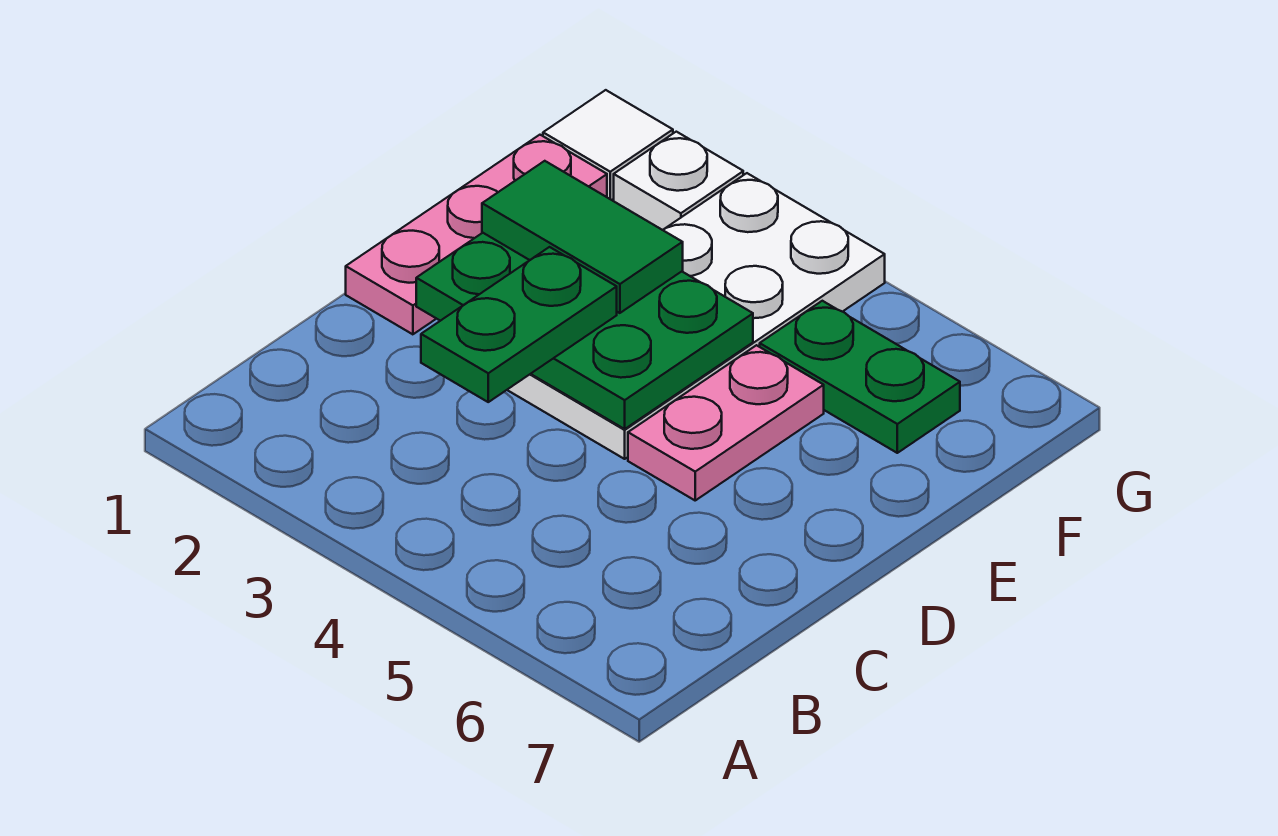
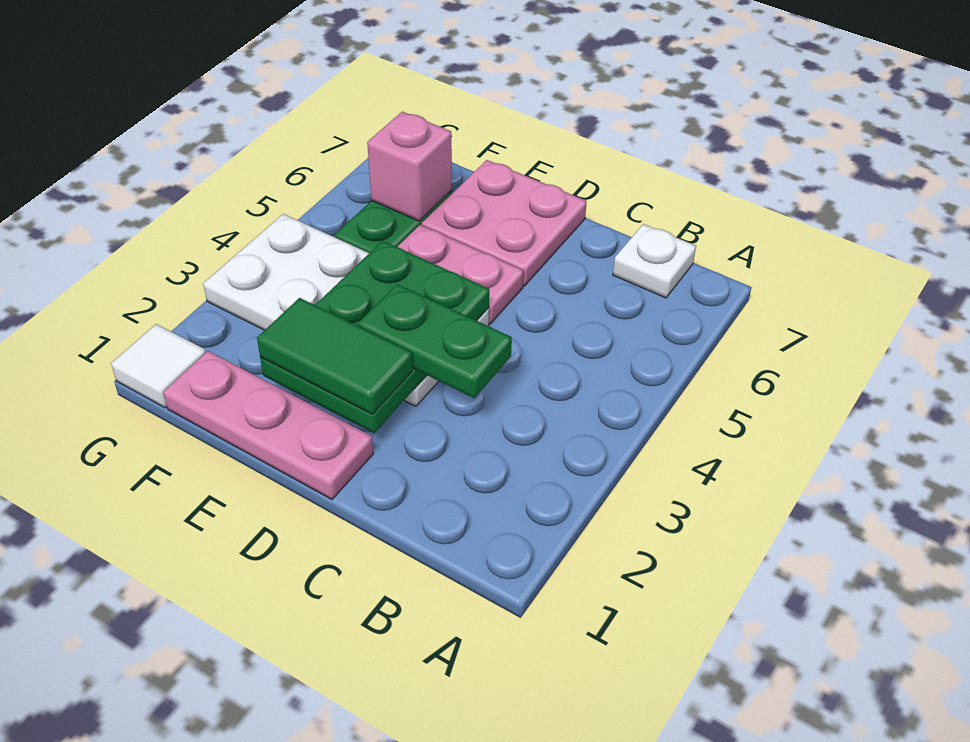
none -> pink plate D6:E7 level 1
green tile E2:E3 level 3 -> green tile D2:E2 level 3
none -> pink brick F6 level 2
white plate G2 level 1 -> white plate B7 level 1

